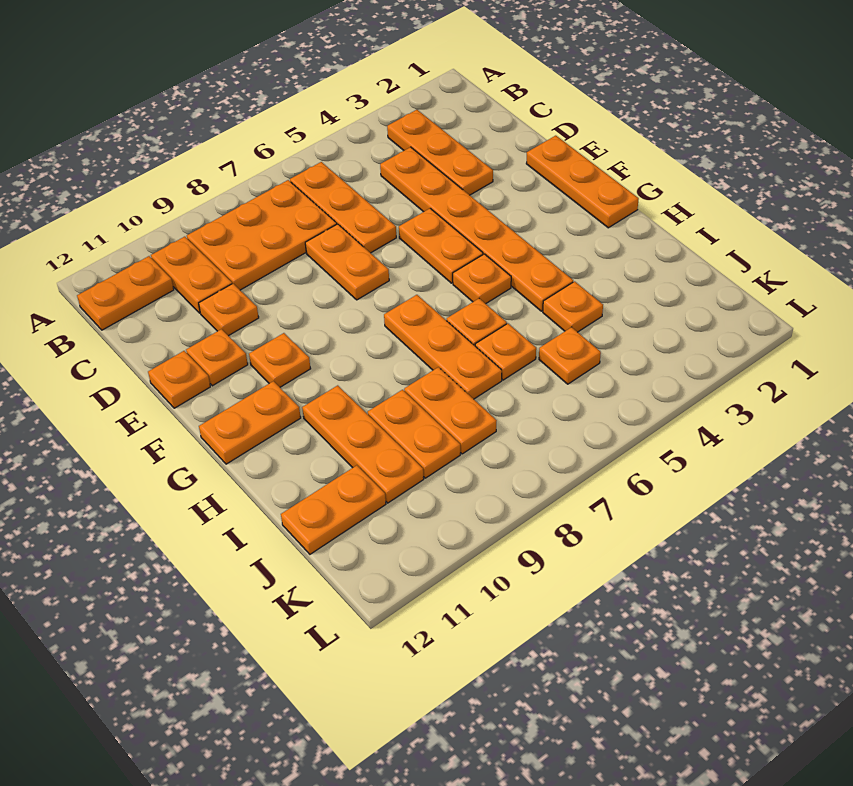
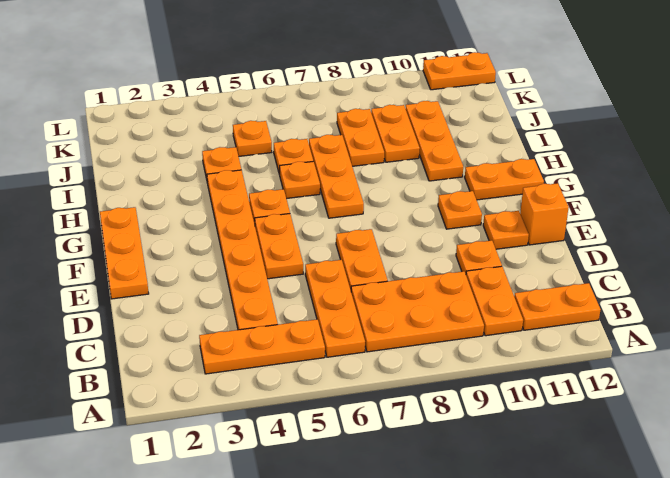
orange plate B3:D3 level 1 -> orange plate B3:B5 level 1
orange plate E12 level 1 -> orange brick E12 level 1
orange plate J11:J12 level 1 -> orange plate L11:L12 level 1

